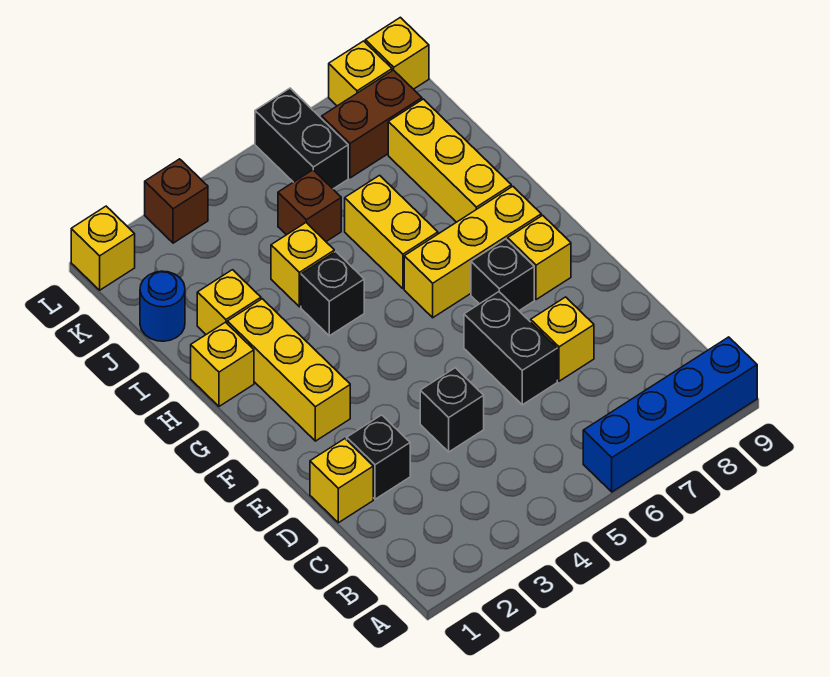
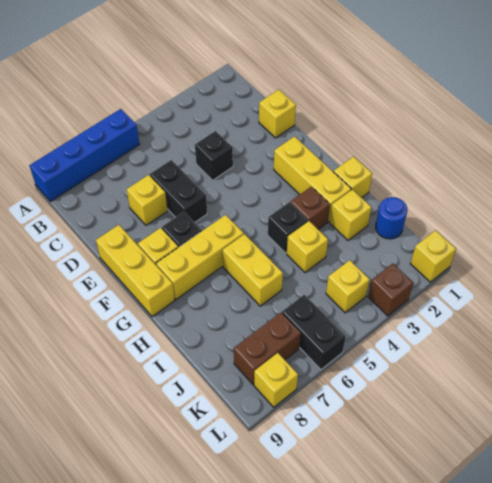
black brick D2 level 1 -> none
yellow brick H8:J8 level 1 -> yellow brick E9:G9 level 1
brown brick J5 level 1 -> brown brick H3 level 1
yellow brick L9 level 1 -> yellow brick K4 level 1

